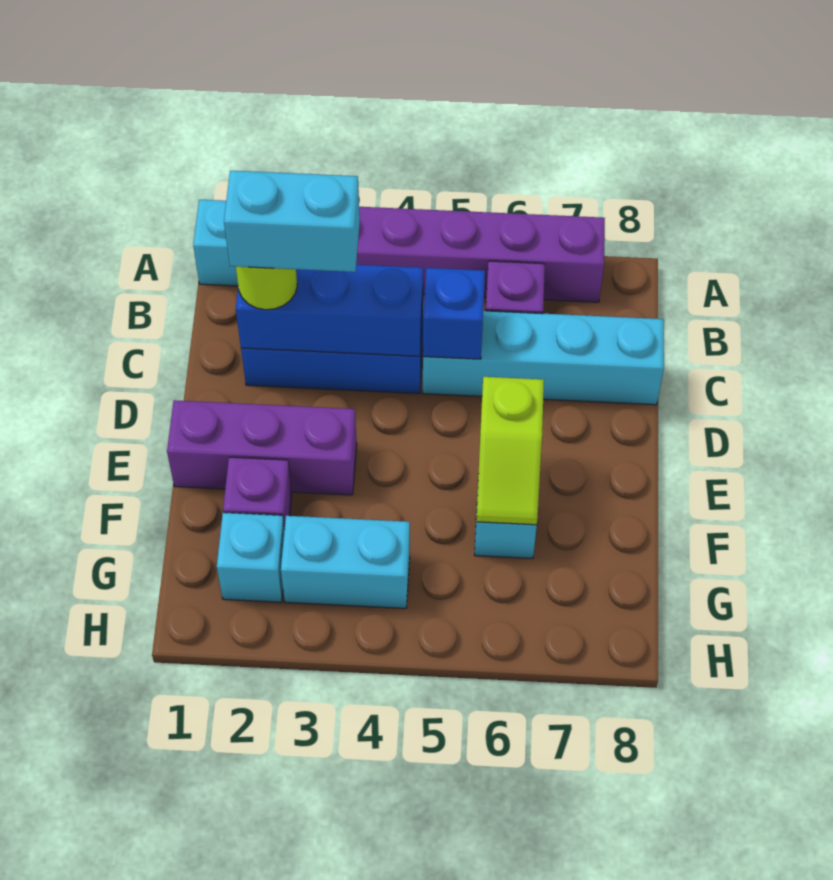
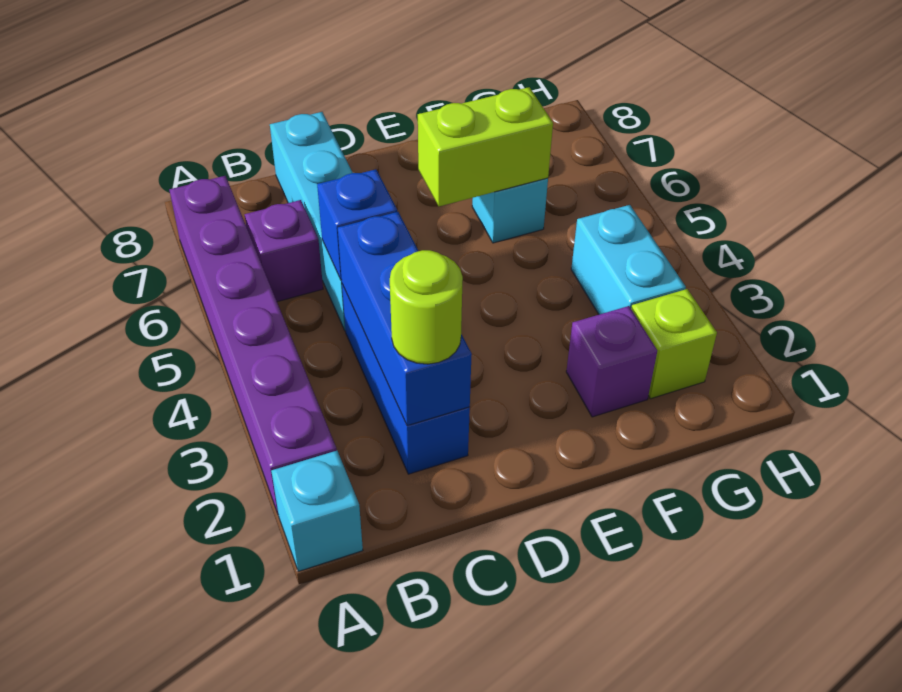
cyan brick C2:C3 level 4 -> none
purple brick E1:E3 level 1 -> none
lime slope E6:F6 level 2 top E -> lime brick E6:F6 level 2
cyan brick G2 level 1 -> lime brick G2 level 1

